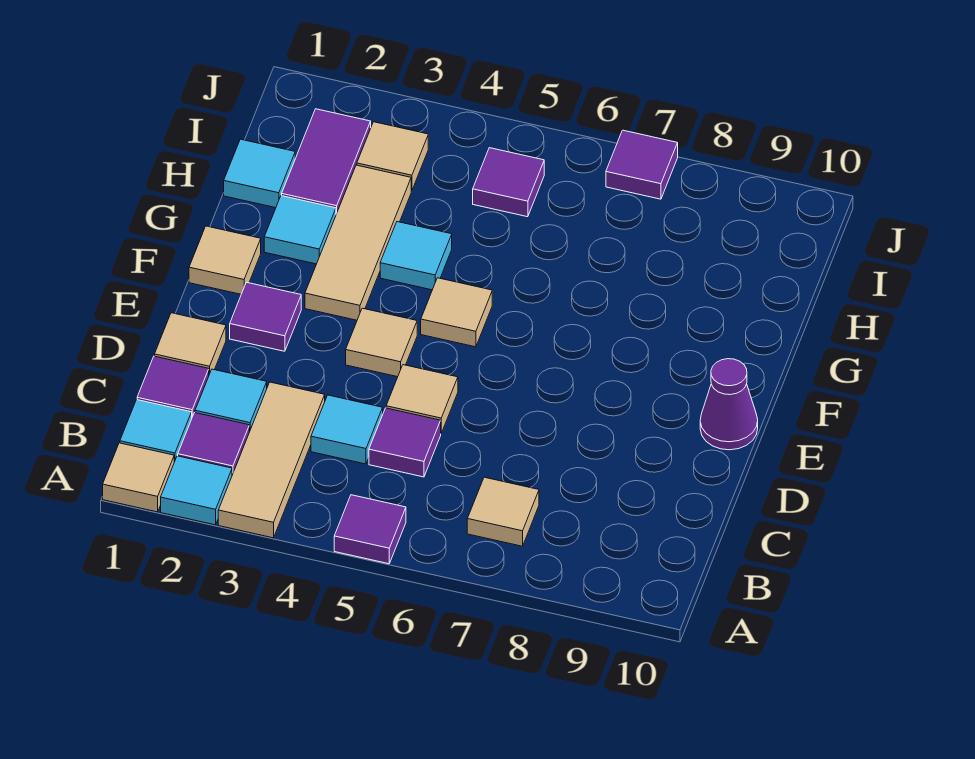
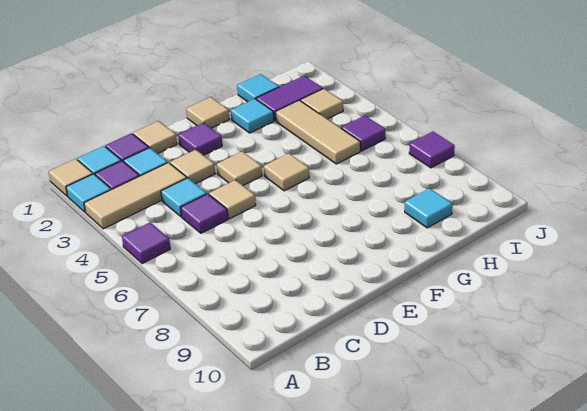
tan tile B7 level 1 -> tan tile D3 level 1
purple cone E10 level 1 -> none
tan tile F3:H3 level 1 -> tan tile H3:H5 level 1
cyan tile G4 level 1 -> cyan tile H9 level 1

